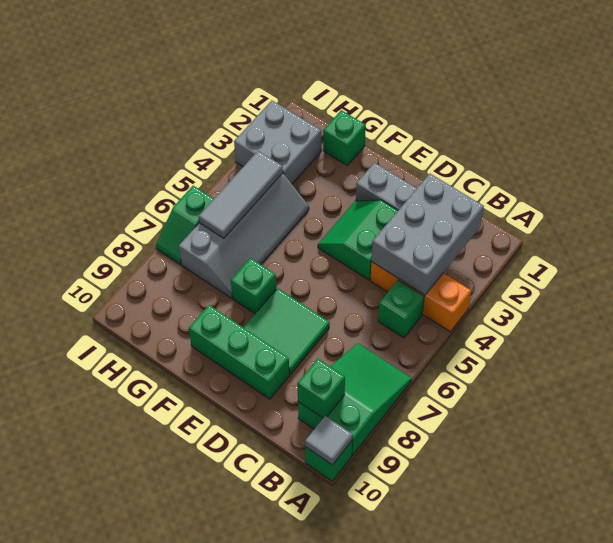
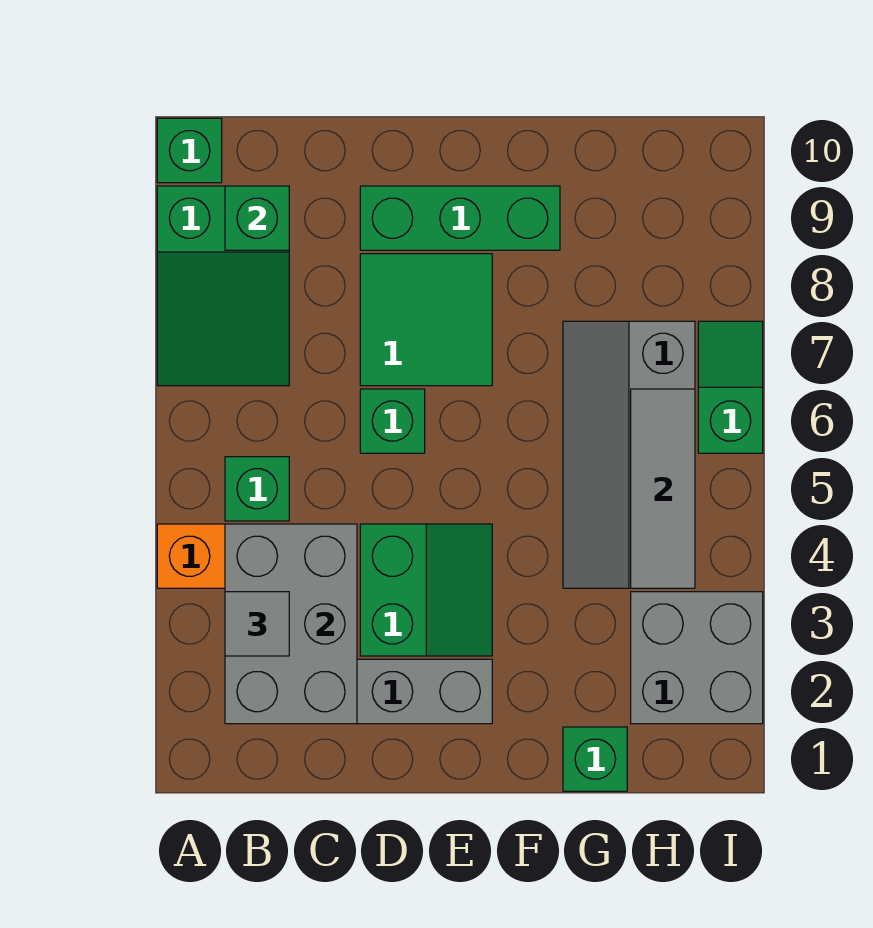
grey tile A10 level 2 -> grey tile B3 level 3
green brick F7 level 1 -> green brick D6 level 1

